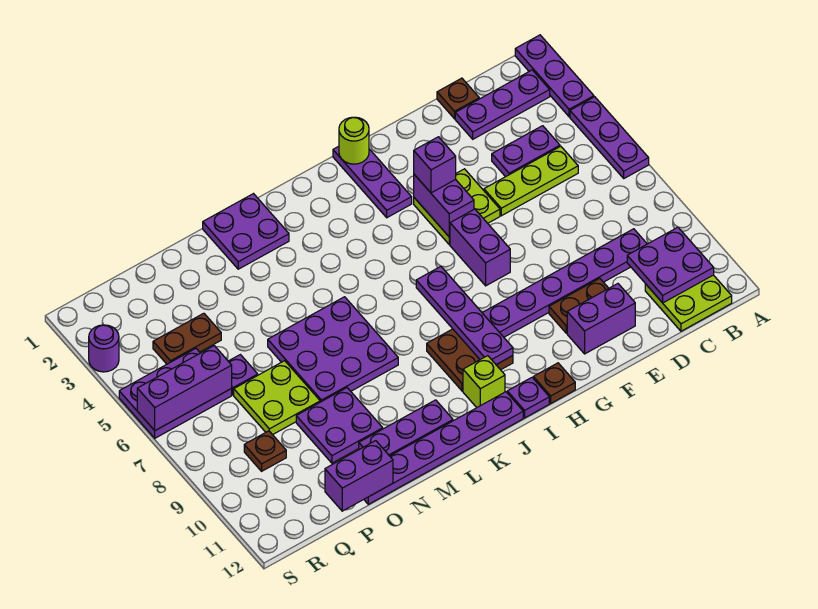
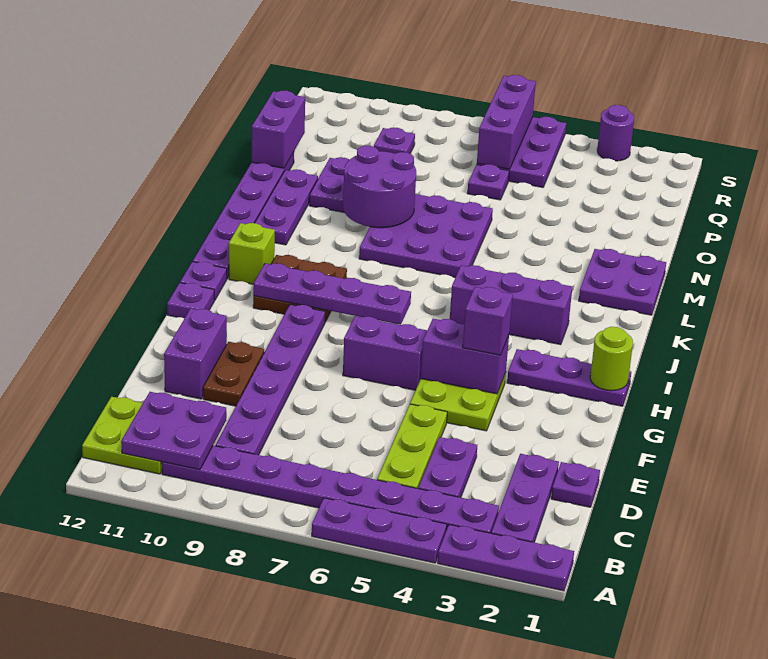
none -> purple plate B3:B10 level 1
brown plate D1 level 1 -> purple plate D1 level 1
brown plate H12 level 1 -> purple plate H12 level 1
none -> purple brick J3:J5 level 1
none -> purple round brick M8:N9 level 2
lime plate O7:P8 level 1 -> none
brown plate P4:Q4 level 1 -> none
brown plate Q9 level 1 -> purple plate Q9 level 1

